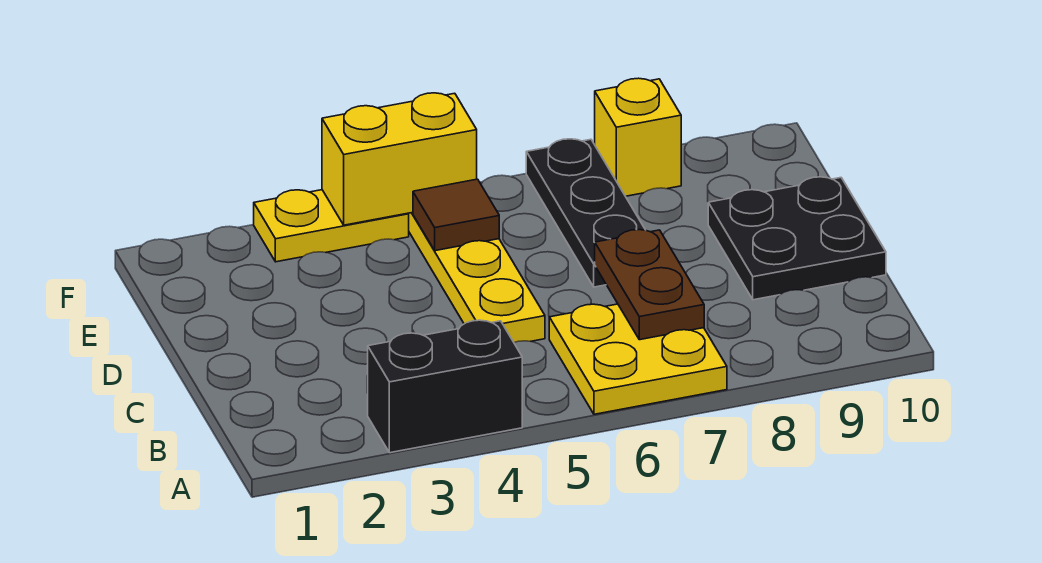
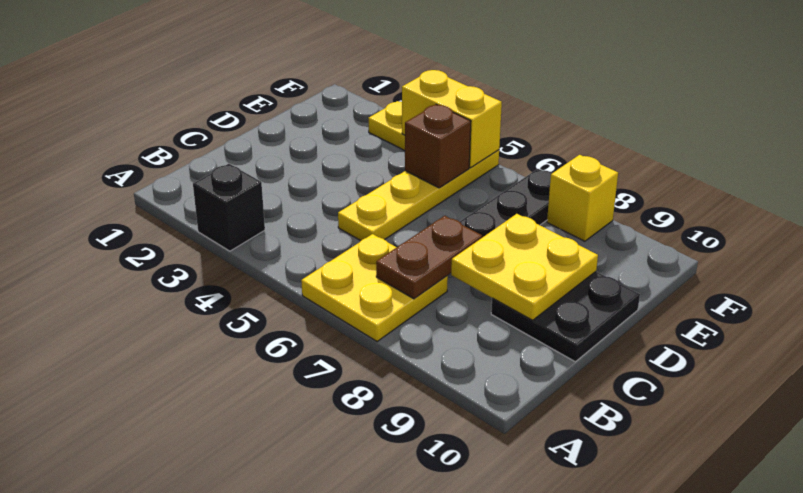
black brick A3:A4 level 1 -> black brick A3 level 1
none -> yellow plate C8:D9 level 2
brown tile E5 level 2 -> brown brick E5 level 2

